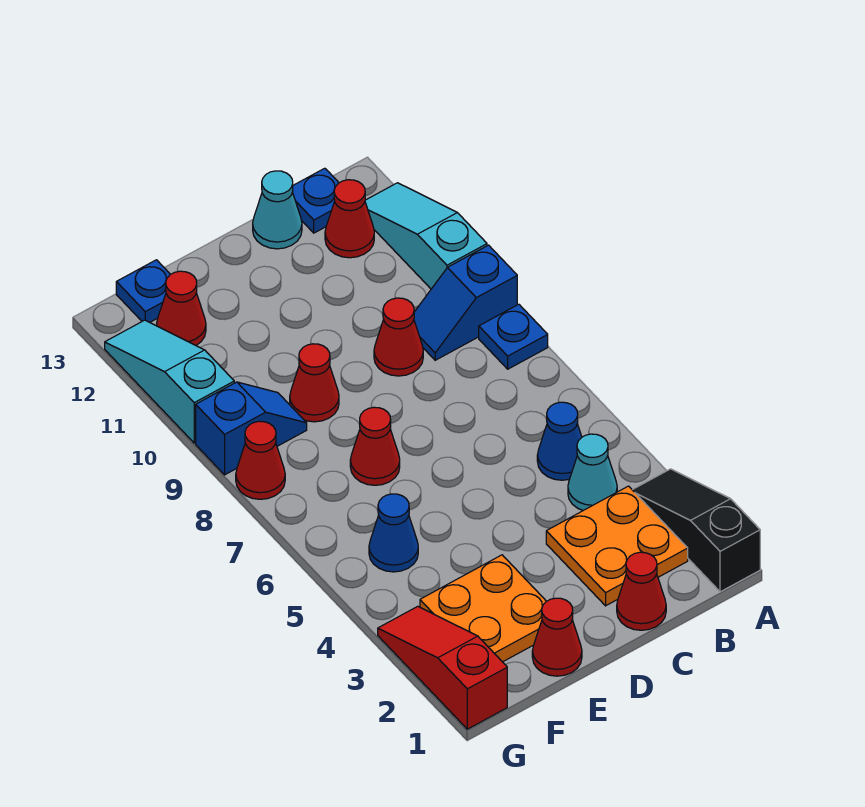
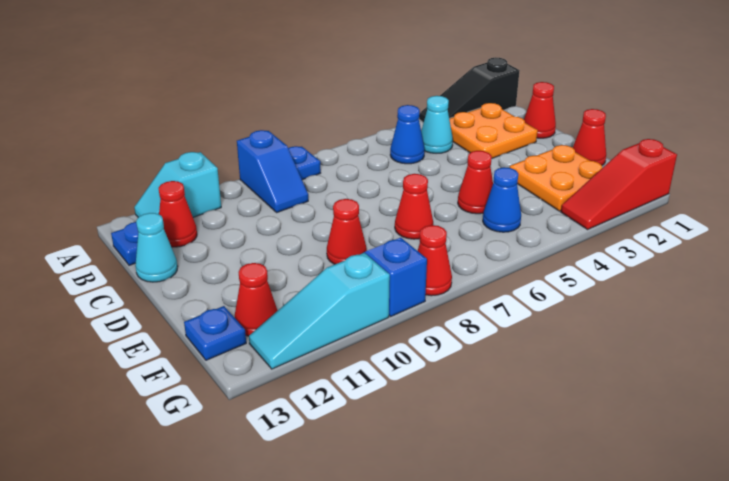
cyan slope A10:A12 level 1 top 10 -> cyan slope A11:A12 level 1 top 11
red cone C9 level 1 -> red cone E5 level 1

